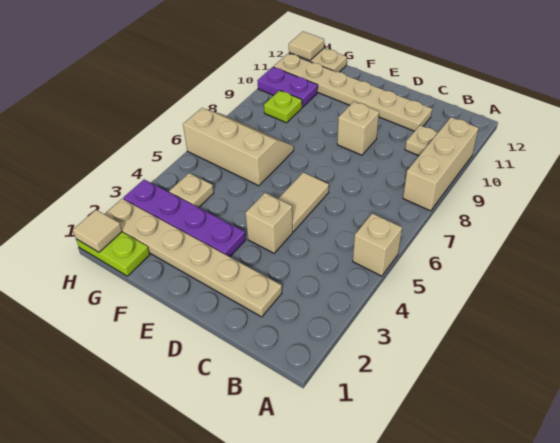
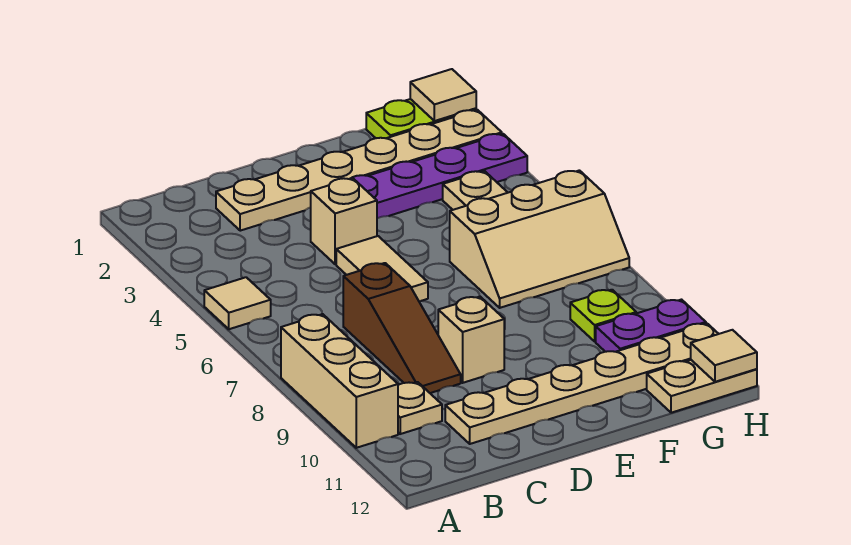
tan brick A5 level 1 -> tan tile A5 level 1
none -> brown slope C7:C9 level 1 top 7

